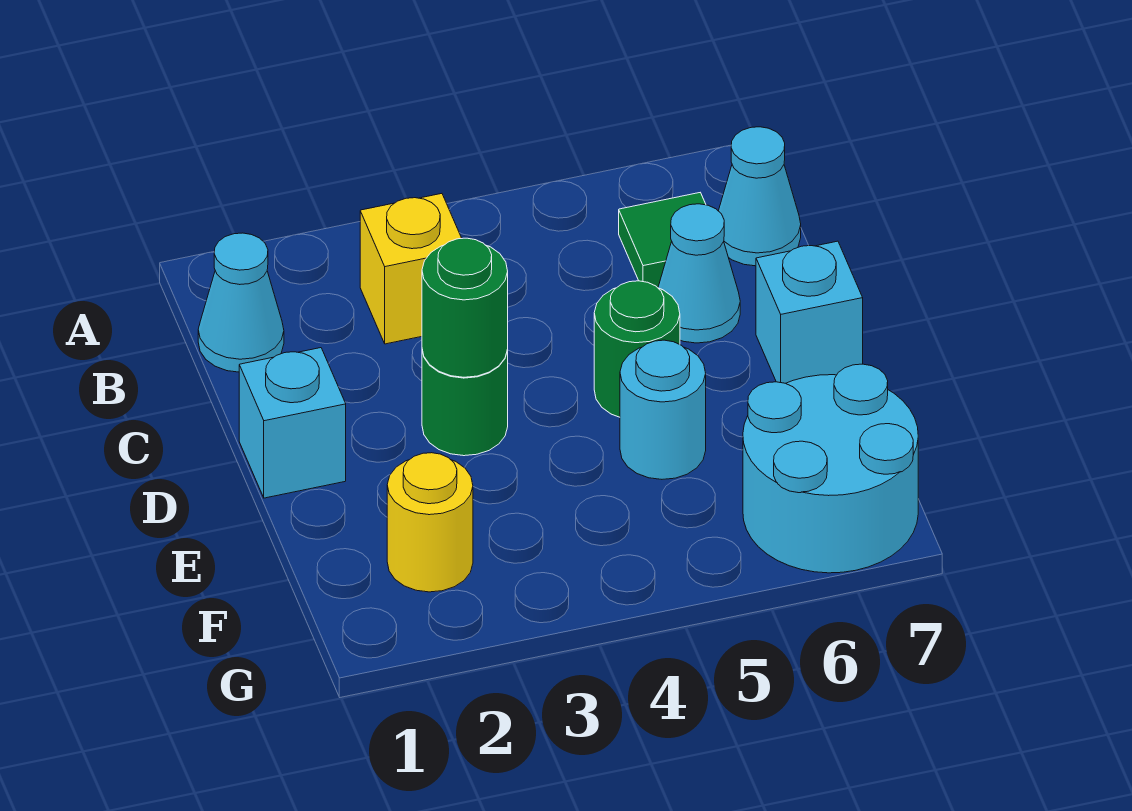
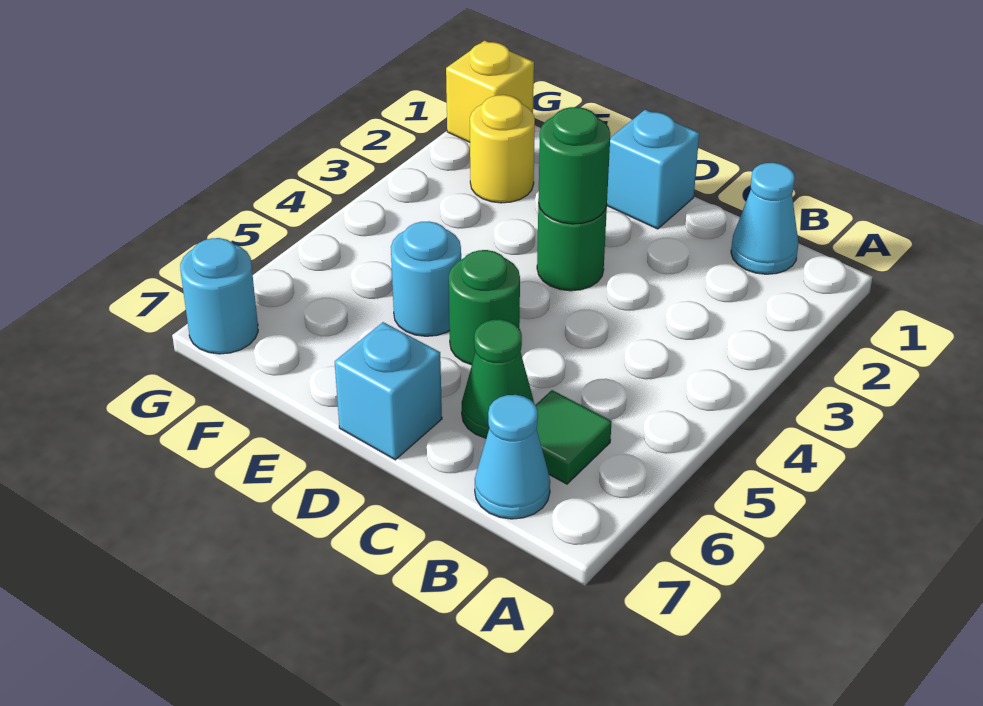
yellow brick B3 level 1 -> yellow brick G1 level 1
cyan cone C6 level 1 -> green cone C6 level 1
cyan round brick F6:G7 level 1 -> cyan round brick G7 level 1

